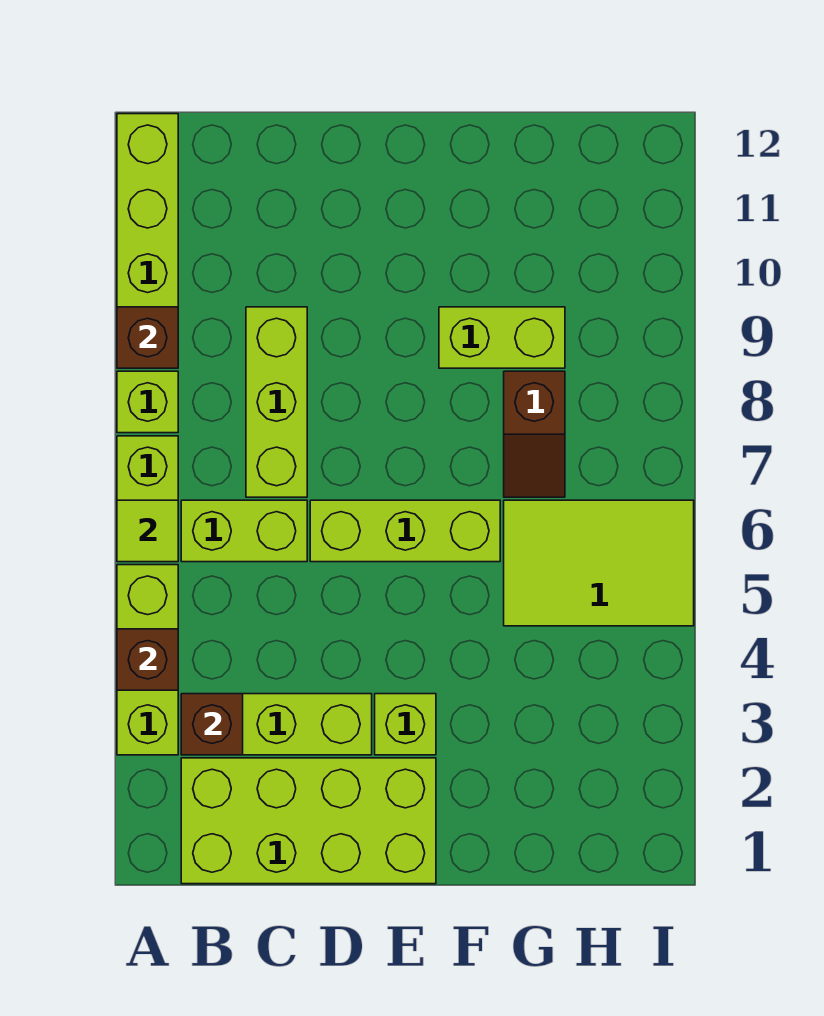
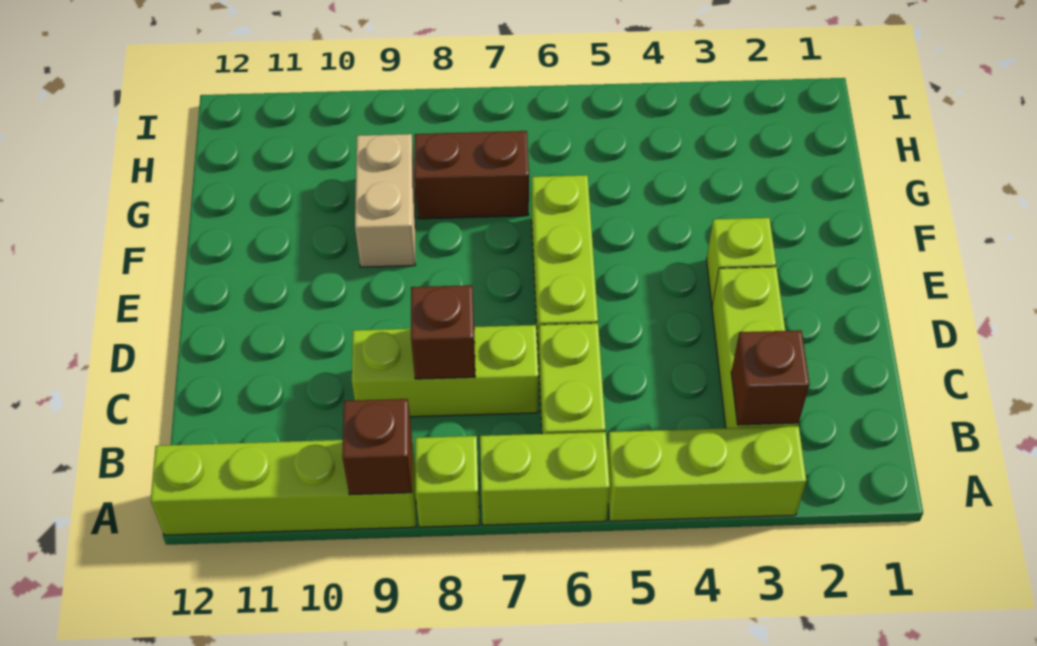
brown brick A4 level 2 -> brown brick C8 level 2
lime tile A6 level 2 -> none
lime brick B1:E2 level 1 -> none
lime brick F9:G9 level 1 -> tan brick F9:G9 level 1
lime tile G5:I6 level 1 -> none
brown slope G7:G8 level 1 top 8 -> brown brick G7:G8 level 1

